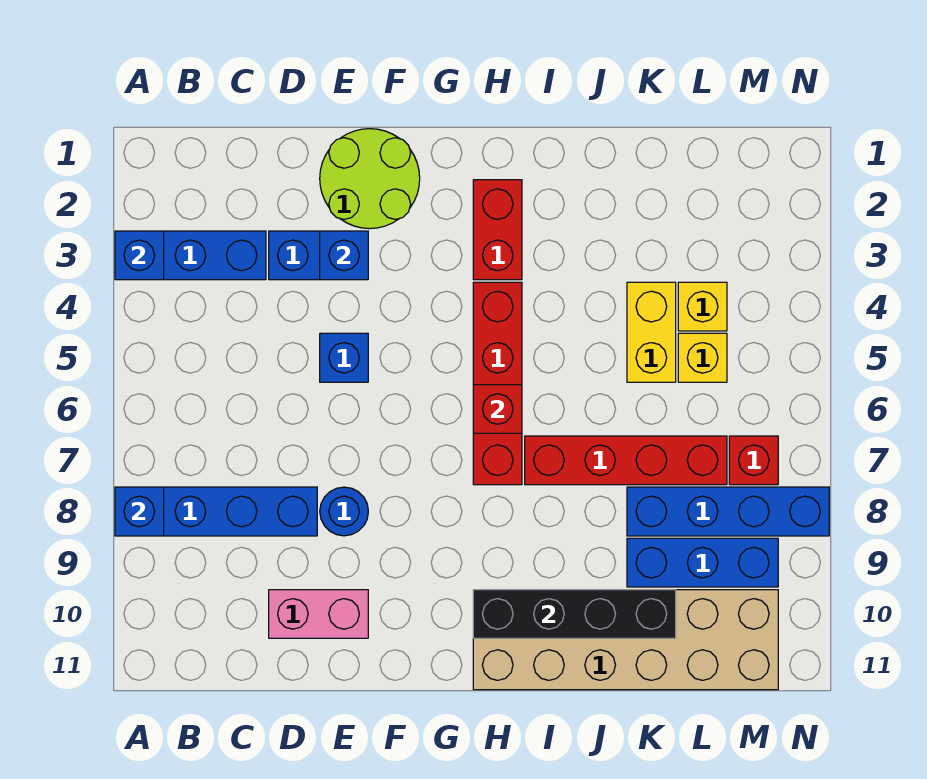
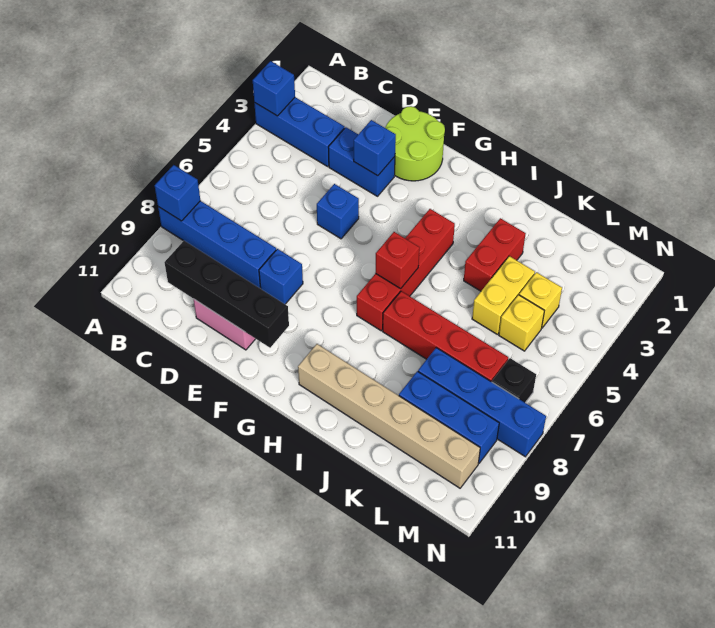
blue round brick E8 level 1 -> blue brick E8 level 1
red brick H2:H3 level 1 -> red brick J3:J4 level 1
tan brick H10:M11 level 1 -> tan brick H10:M10 level 1
black brick H10:K10 level 2 -> black brick C10:F10 level 2
red brick M7 level 1 -> black brick M7 level 1

